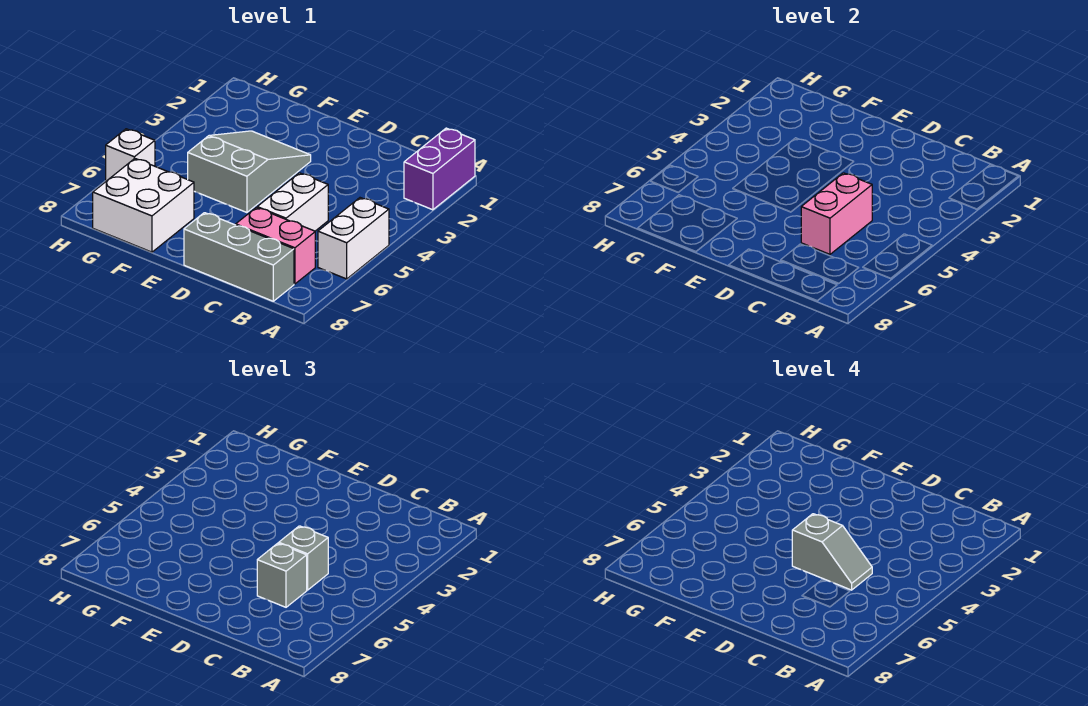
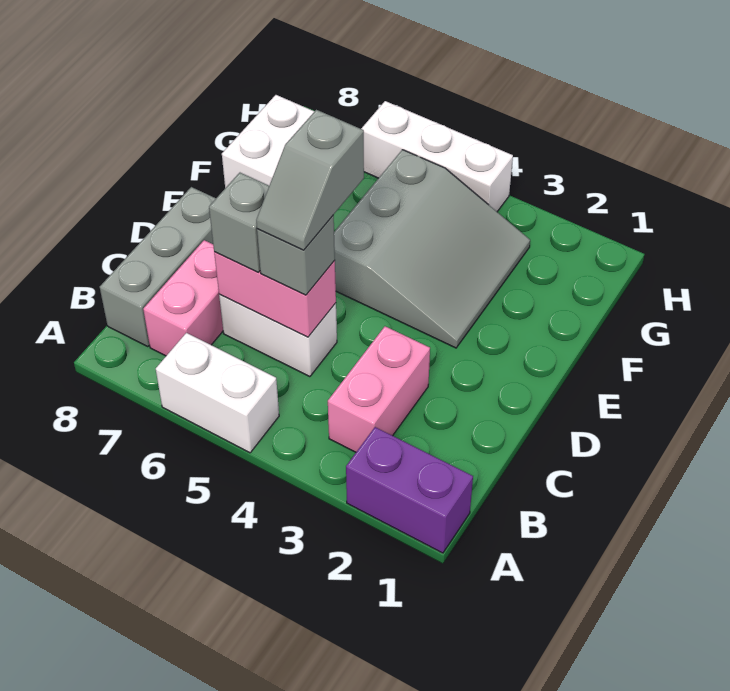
none -> pink brick B3:C3 level 1
grey slope E3:F5 level 1 top 5 -> grey slope E3:G5 level 1 top 5
white brick H6 level 1 -> white brick H4:H6 level 1

